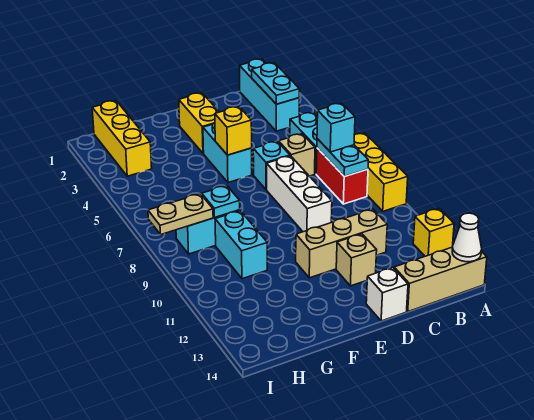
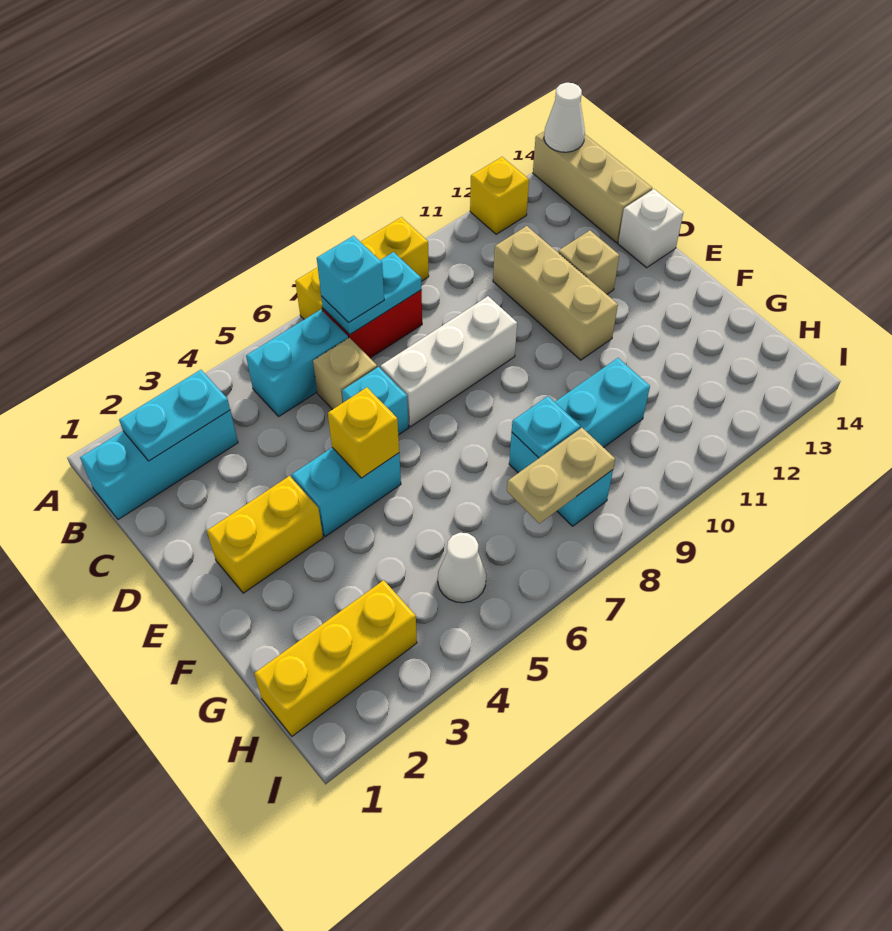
none -> white cone H5 level 1
tan plate H8:I8 level 2 -> tan plate H7:H8 level 2

